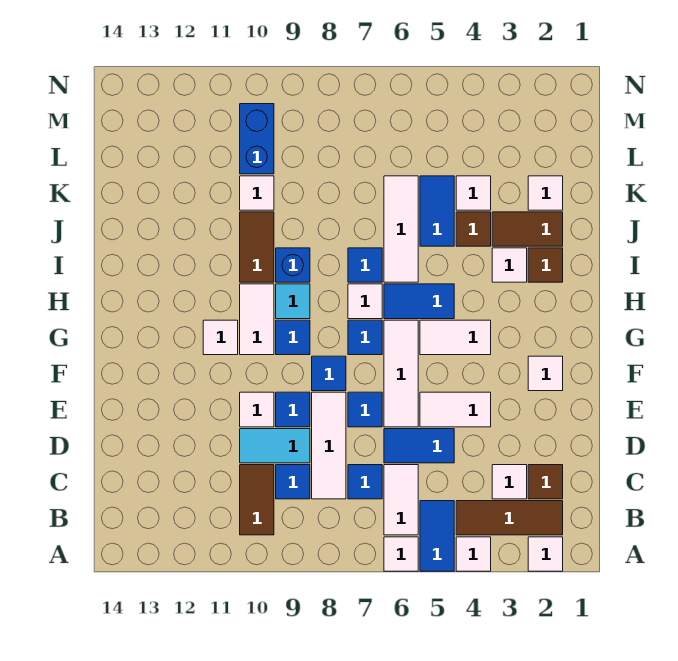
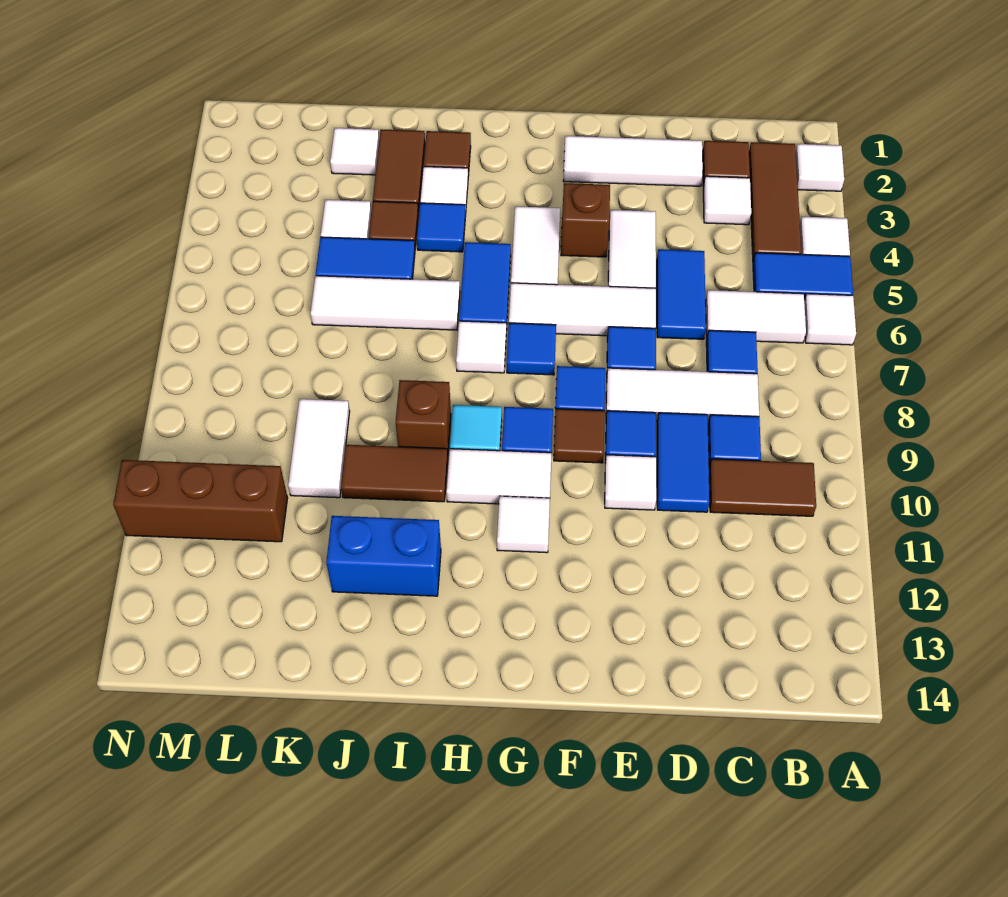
cyan tile D9:D10 level 1 -> blue tile D9:D10 level 1
white tile F2 level 1 -> white tile D2:F2 level 1
none -> brown brick F4 level 1
none -> brown tile F9 level 1
blue tile I7 level 1 -> blue tile I4 level 1
blue brick I9 level 1 -> brown brick I9 level 1
white tile K10 level 1 -> white tile K9:K10 level 1
blue brick L10:M10 level 1 -> blue brick I12:J12 level 1
none -> brown brick L11:N11 level 1

